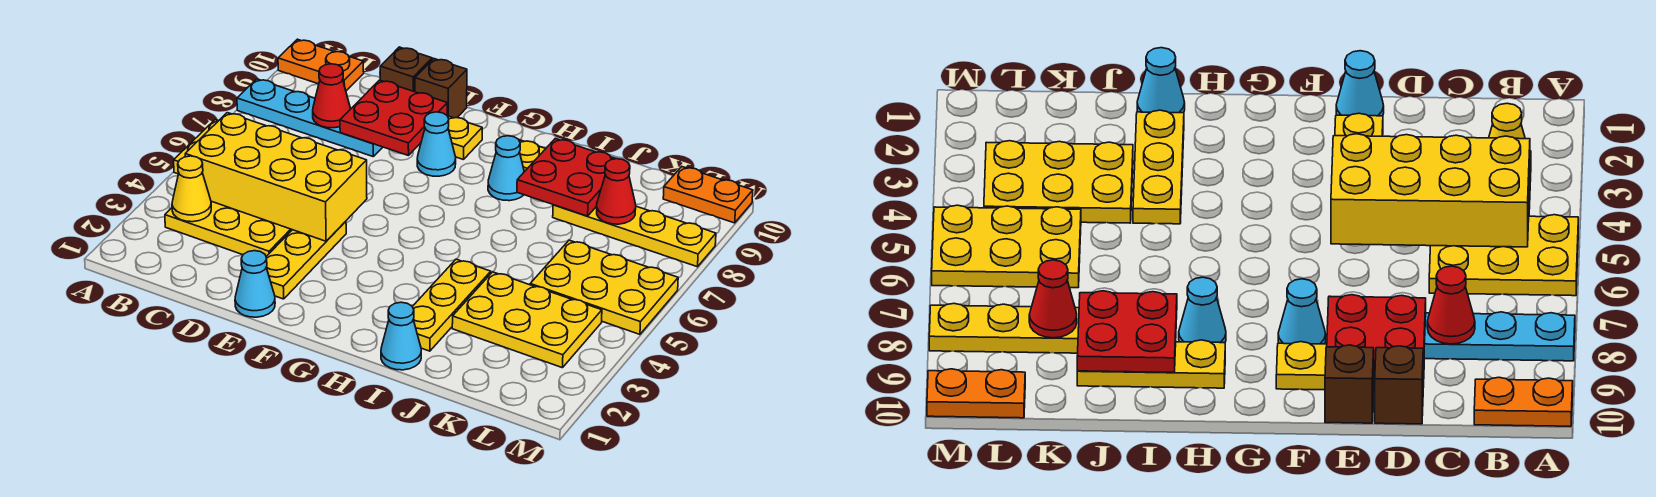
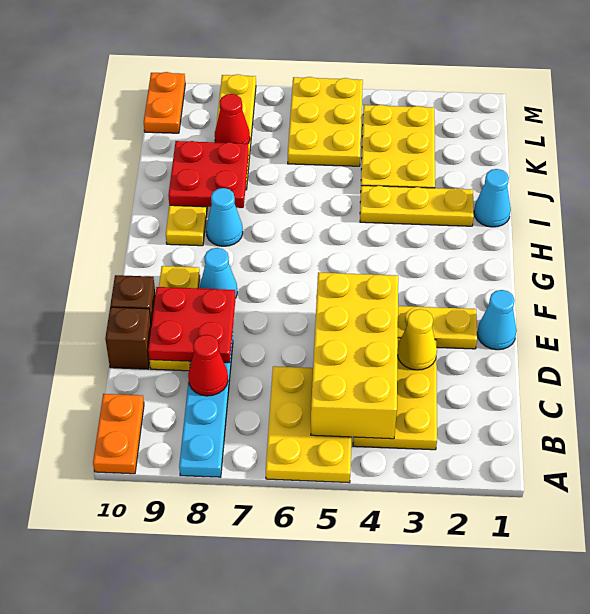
yellow cone B3 level 2 -> yellow cone D3 level 2

